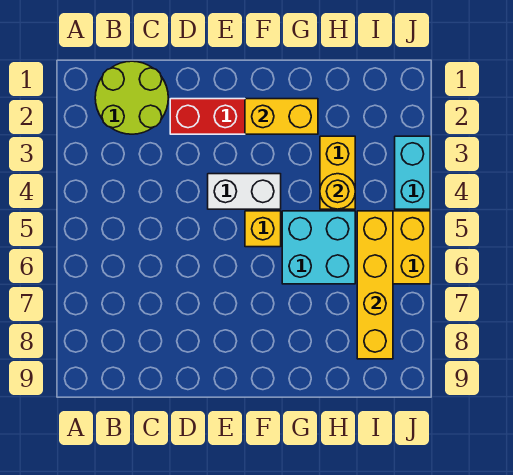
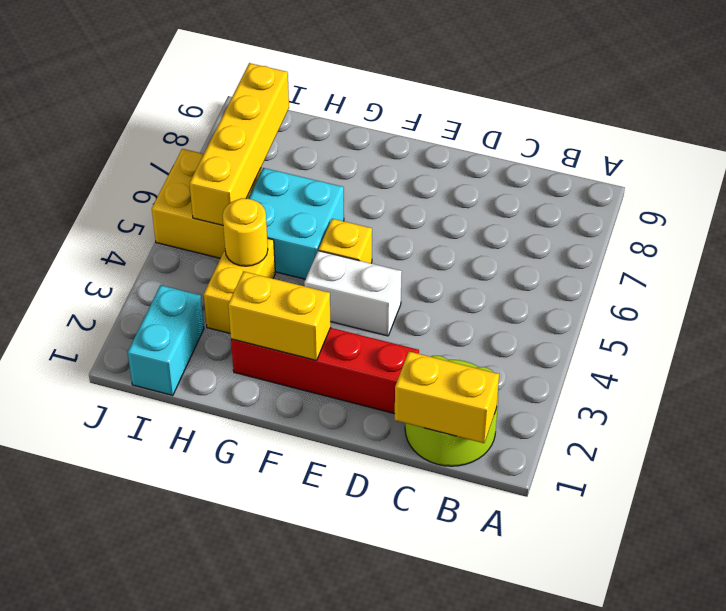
none -> yellow brick B1:C1 level 2
cyan brick J3:J4 level 1 -> cyan brick I1:I2 level 1

